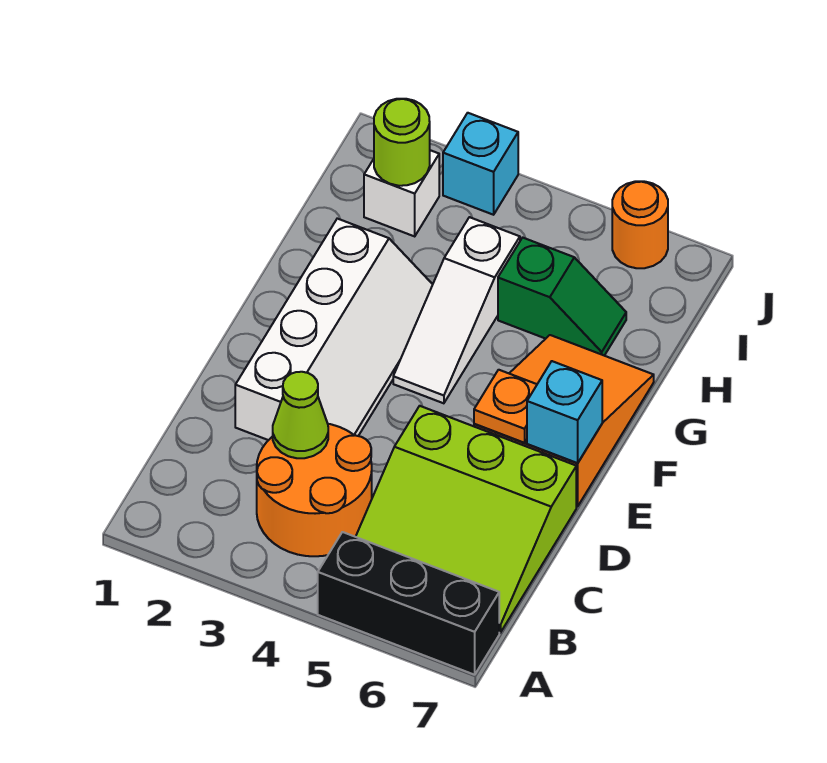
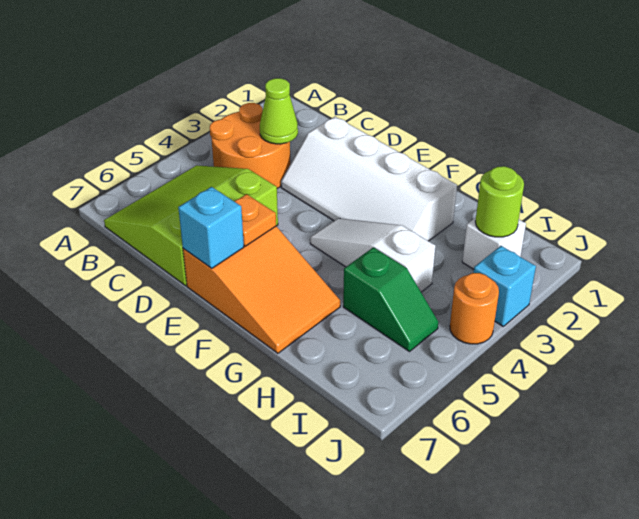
black brick A5:A7 level 1 -> none
green slope H5:H6 level 1 top 5 -> green slope H5:I5 level 1 top H
orange round brick J6 level 1 -> orange round brick J4 level 1

